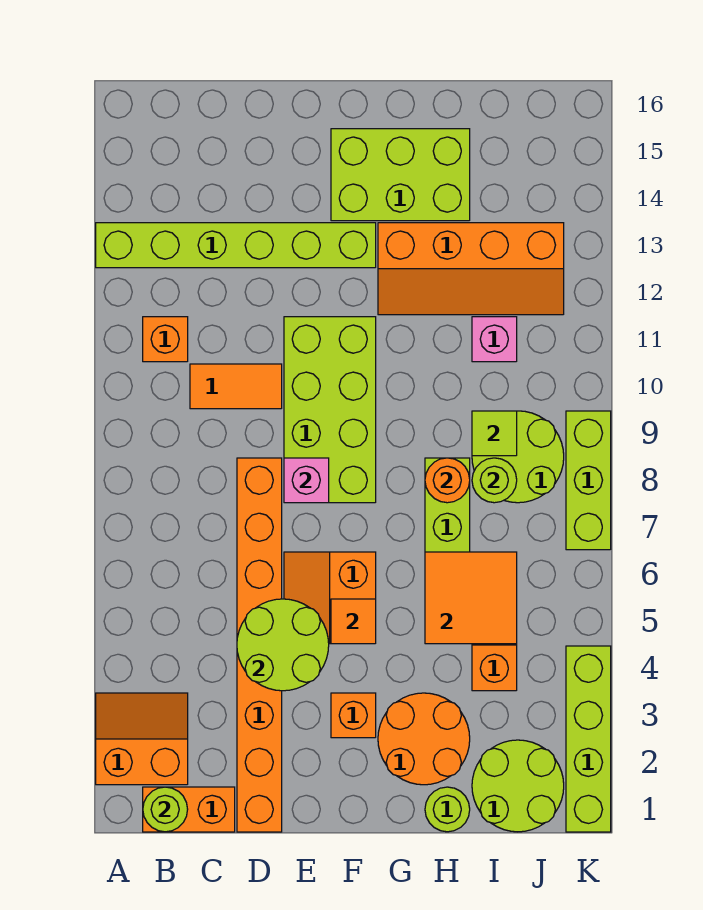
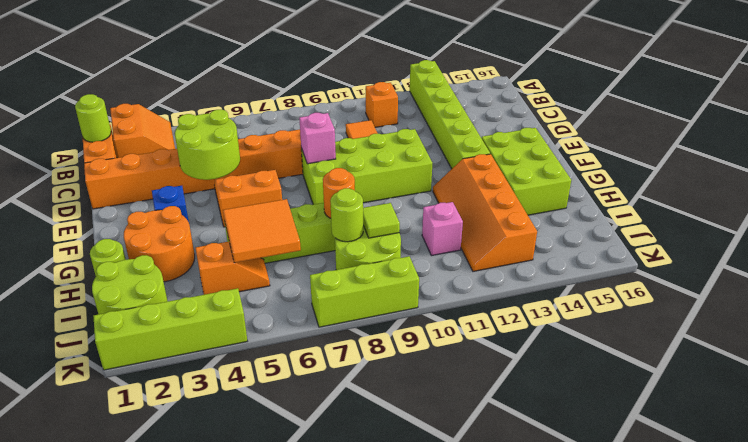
orange brick F3 level 1 -> blue brick F3 level 1
orange tile F5 level 2 -> none

